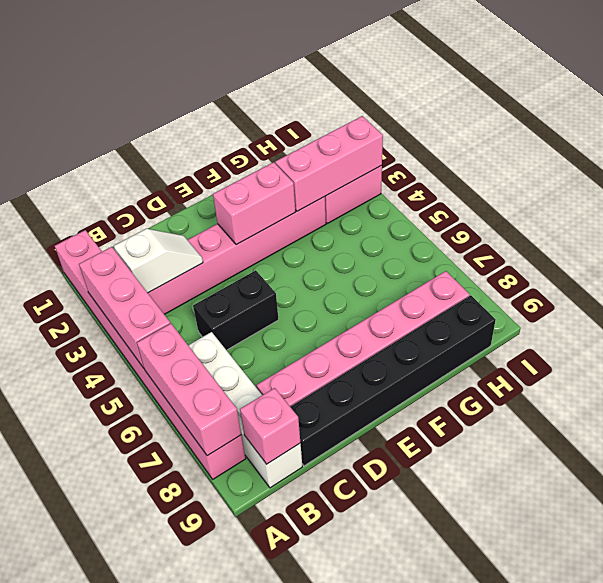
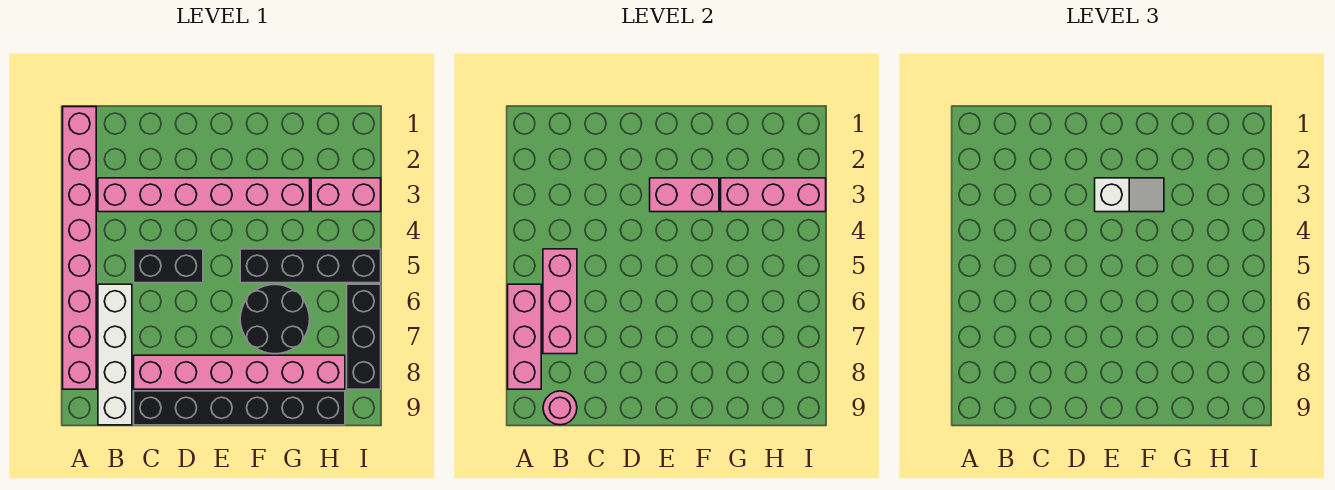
pink brick A3:A5 level 2 -> pink brick B5:B7 level 2
white slope B3:C3 level 2 top B -> white slope E3:F3 level 3 top E
pink brick B9 level 2 -> pink round brick B9 level 2
none -> black brick F5:I5 level 1
none -> black round brick F6:G7 level 1
none -> black brick I6:I8 level 1

